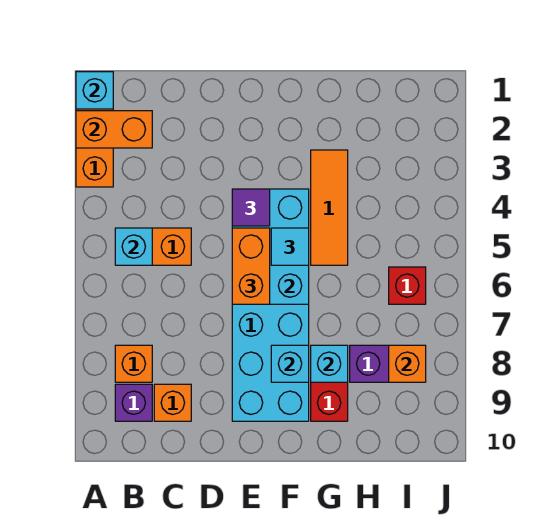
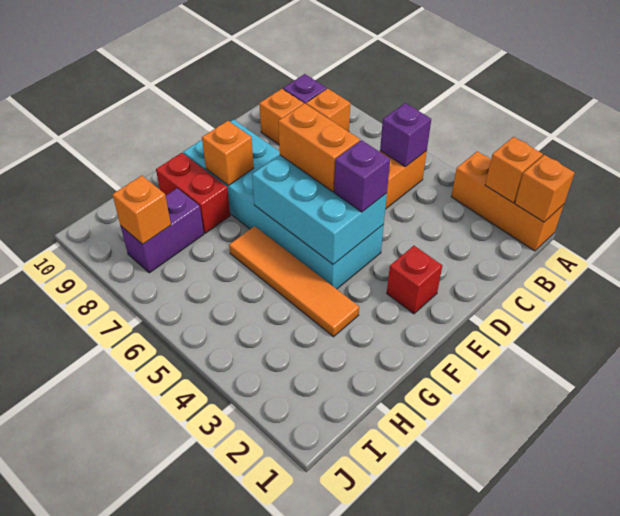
cyan brick A1 level 2 -> orange brick A1 level 2
orange brick A2:B2 level 2 -> orange brick A2 level 2
cyan brick B5 level 2 -> purple brick B5 level 2
purple tile E4 level 3 -> purple brick E4 level 3
cyan tile F5 level 3 -> none
cyan brick F8 level 2 -> orange brick F8 level 2
orange tile G3:G5 level 1 -> orange tile G3:G6 level 1
cyan brick G8 level 2 -> none
red brick I6 level 1 -> red brick E2 level 1

